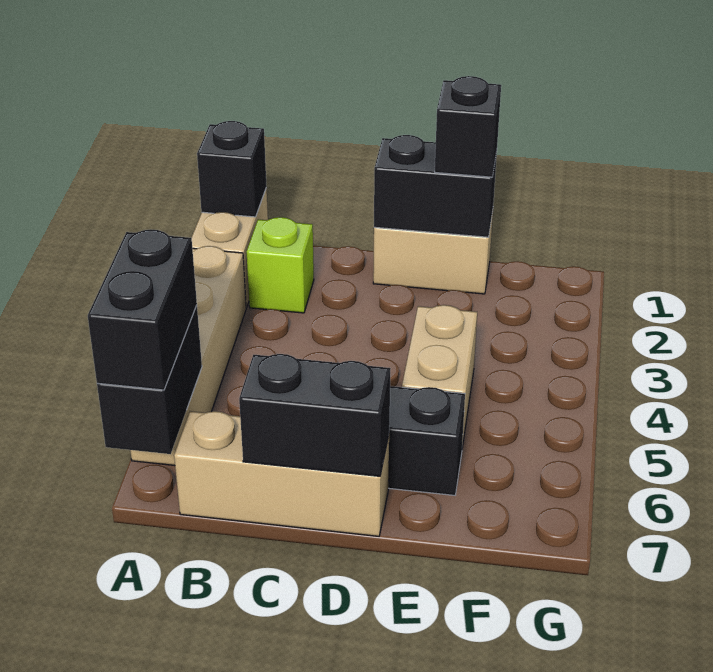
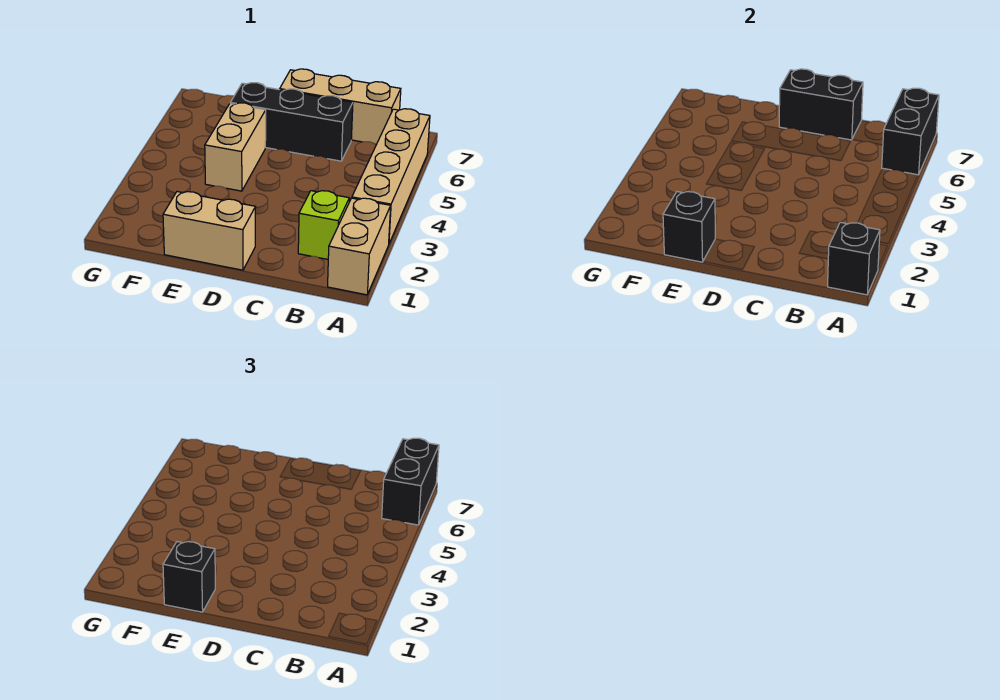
black brick D1:E1 level 2 -> black brick E1 level 2

